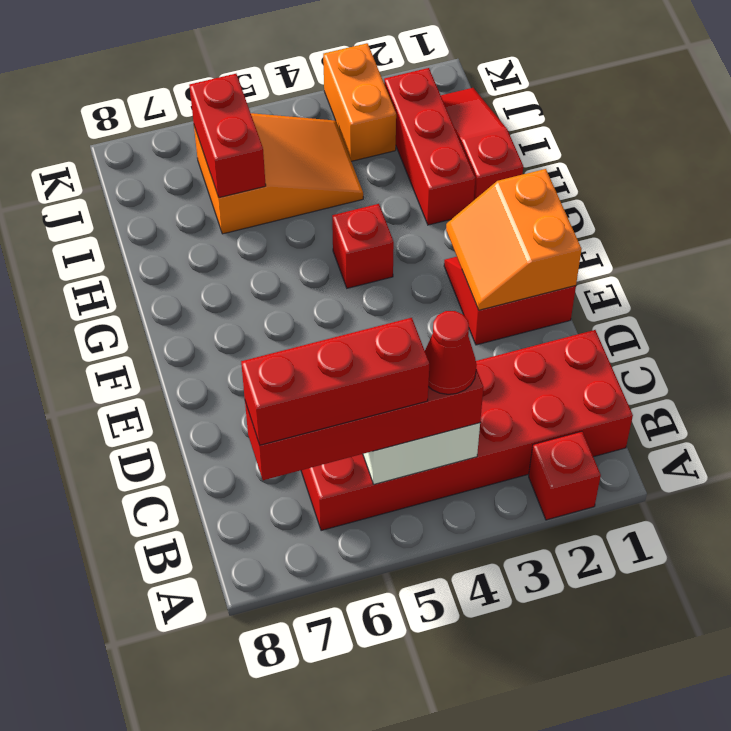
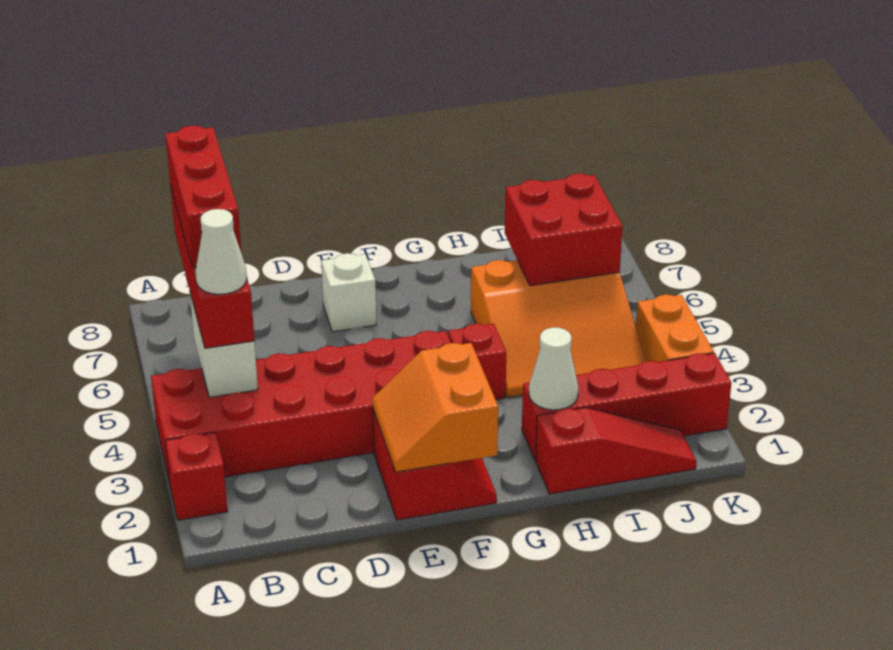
red brick B1:C6 level 1 -> red brick A3:F4 level 1
red cone B4 level 4 -> white cone B4 level 4
orange slope E1:F2 level 2 top 1 -> orange slope E1:F2 level 2 top F
none -> white brick E7 level 1
red brick H2:J2 level 1 -> red brick H2:K2 level 1
none -> white cone H2 level 2
orange slope I4:J6 level 1 top 6 -> orange slope H4:J6 level 1 top 6
red brick I6:J6 level 2 -> red brick I6:J7 level 2
orange brick J3:K3 level 1 -> orange brick K3:K4 level 1

